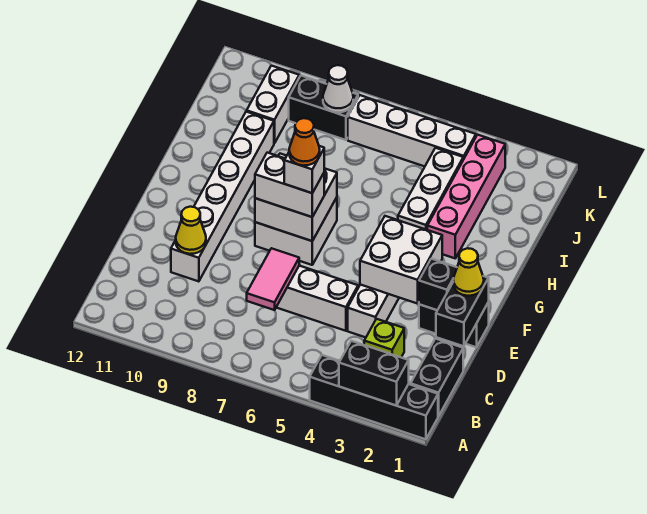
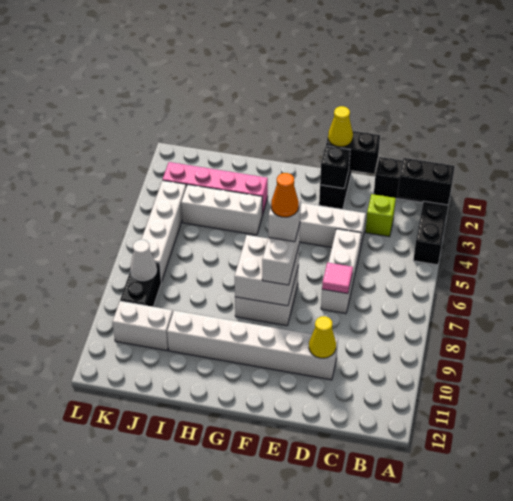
black brick A2:A3 level 2 -> black brick A2:B2 level 2
pink tile C7:D7 level 2 -> pink tile D7 level 2
white brick E3:F4 level 2 -> none

